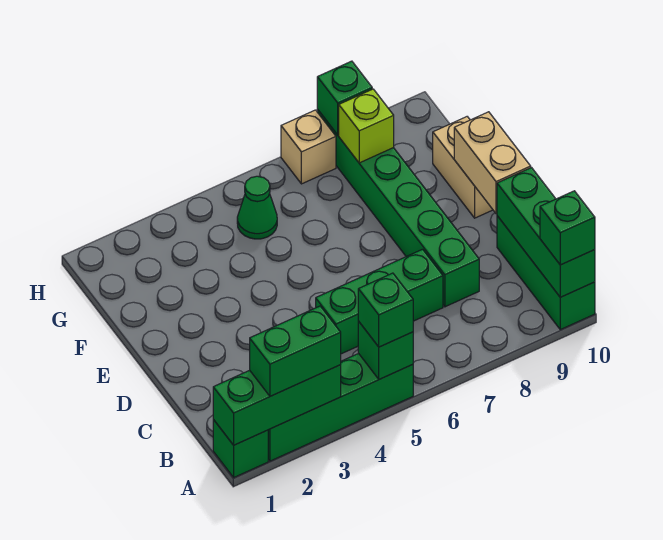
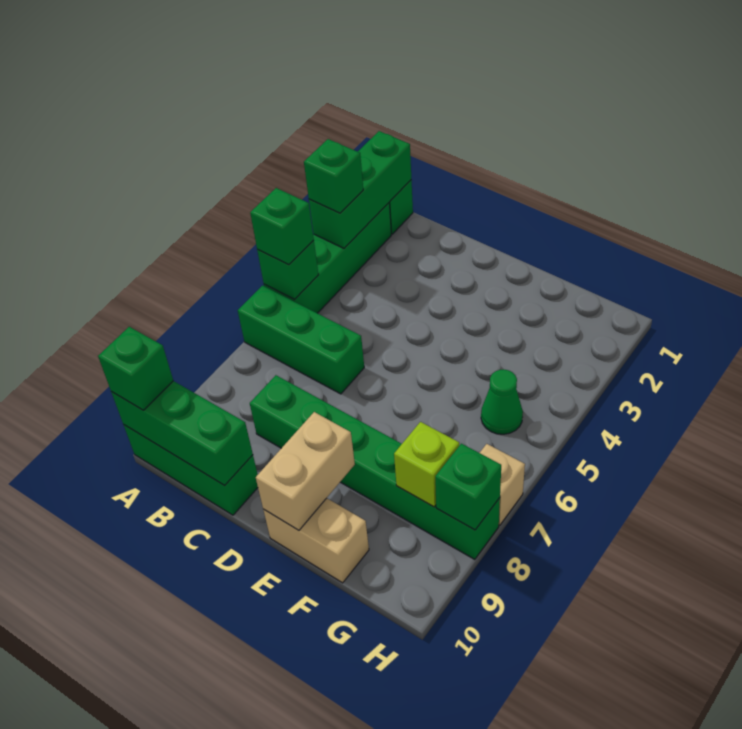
green brick A2:A3 level 3 -> green brick A3 level 3
green brick C5:C7 level 1 -> green brick A6:C6 level 1
tan brick D10:E10 level 2 -> tan brick E9:E10 level 2

